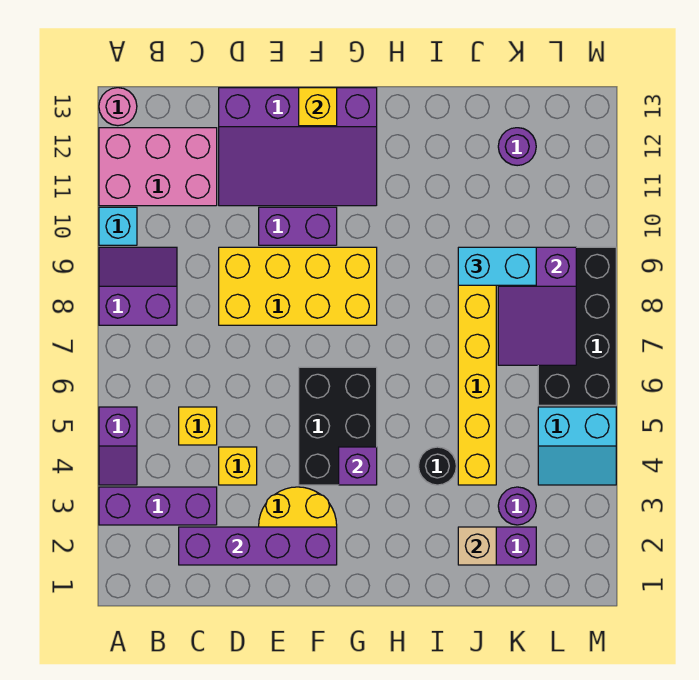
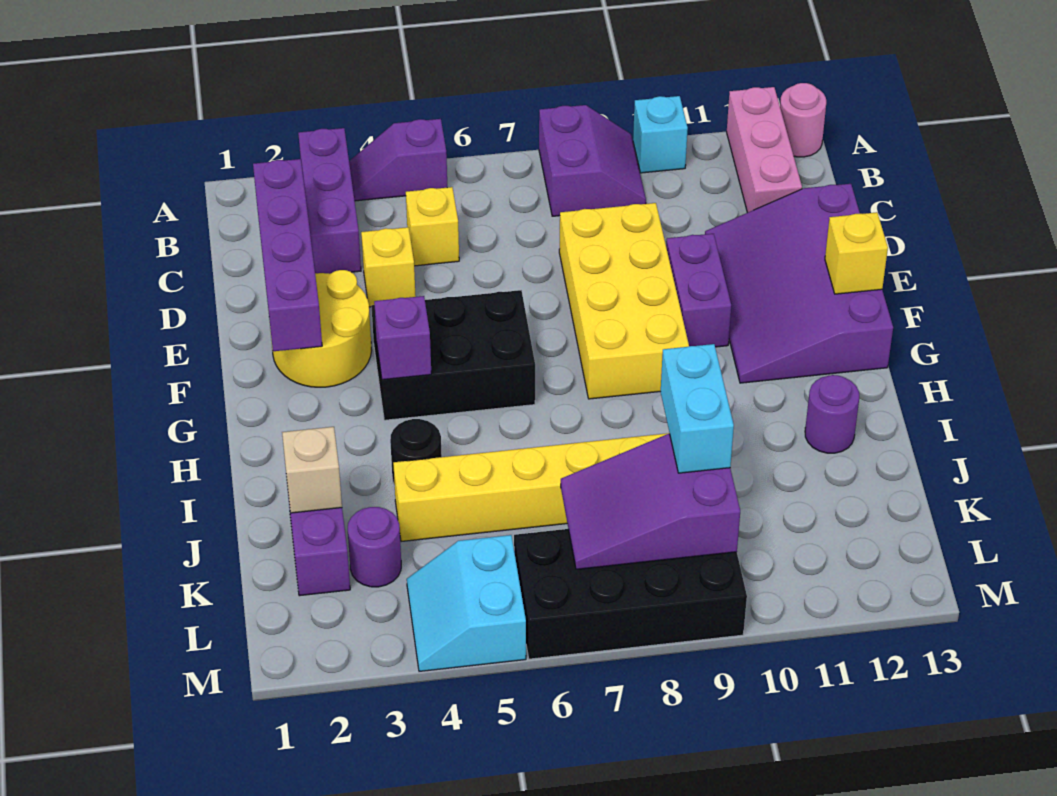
pink brick A11:C12 level 1 -> pink brick A12:C12 level 1
purple round brick K12 level 1 -> purple round brick I12 level 1

